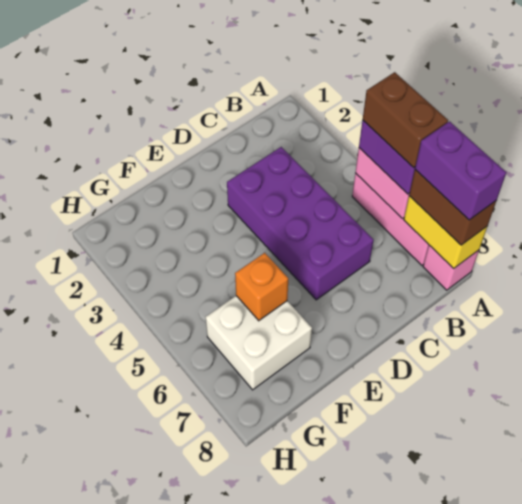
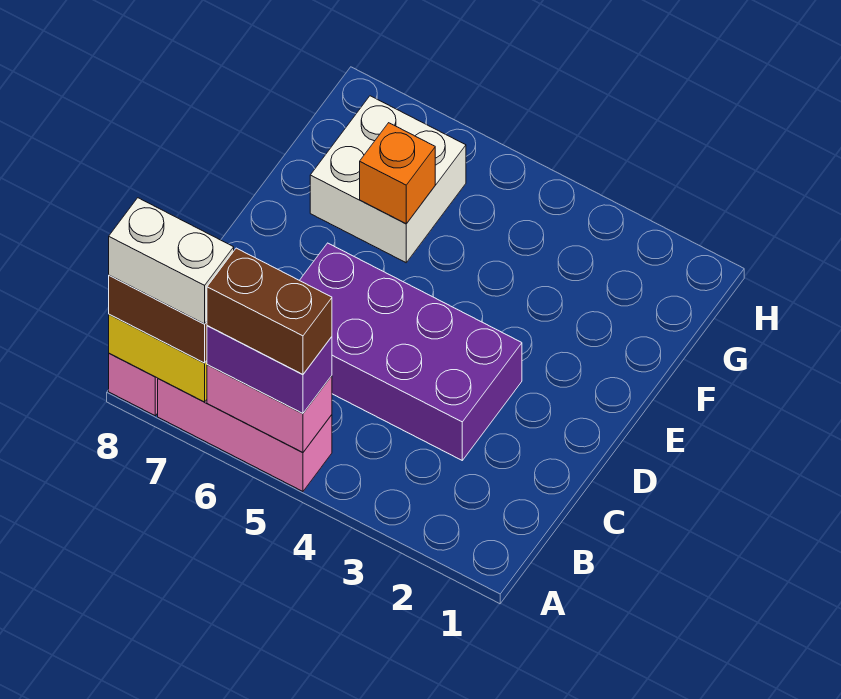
purple brick A7:A8 level 4 -> white brick A7:A8 level 4

